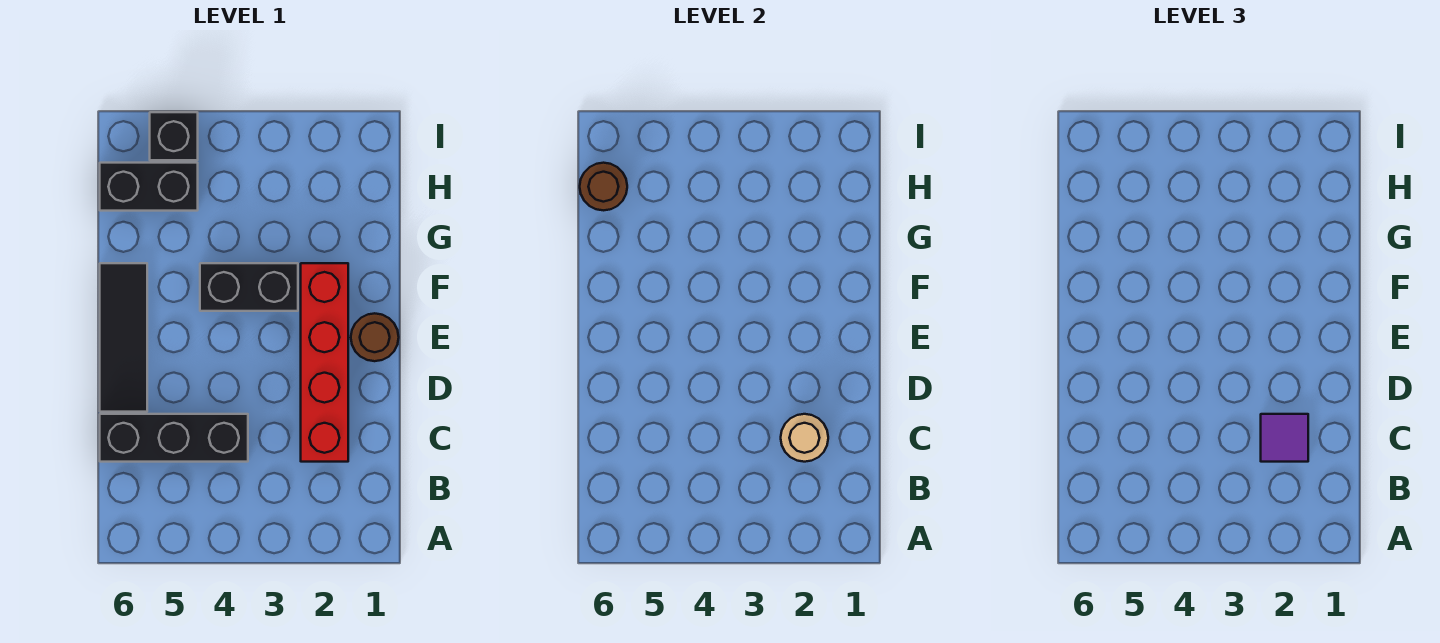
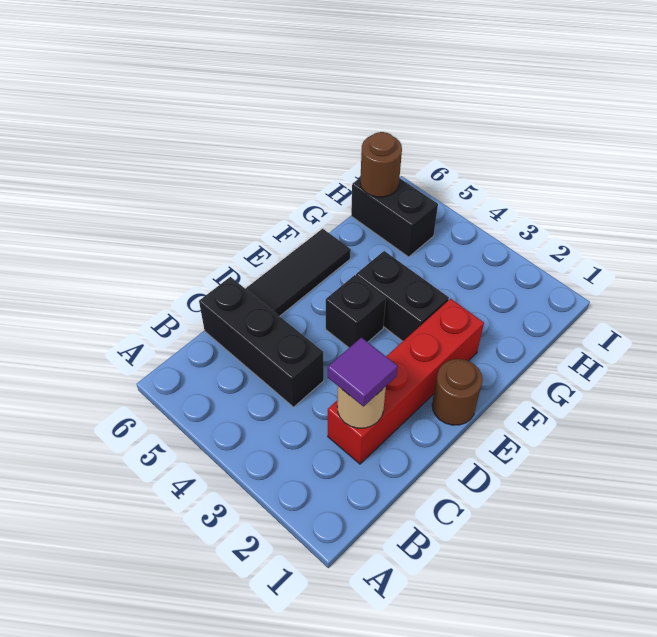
black brick I5 level 1 -> black brick E4 level 1

